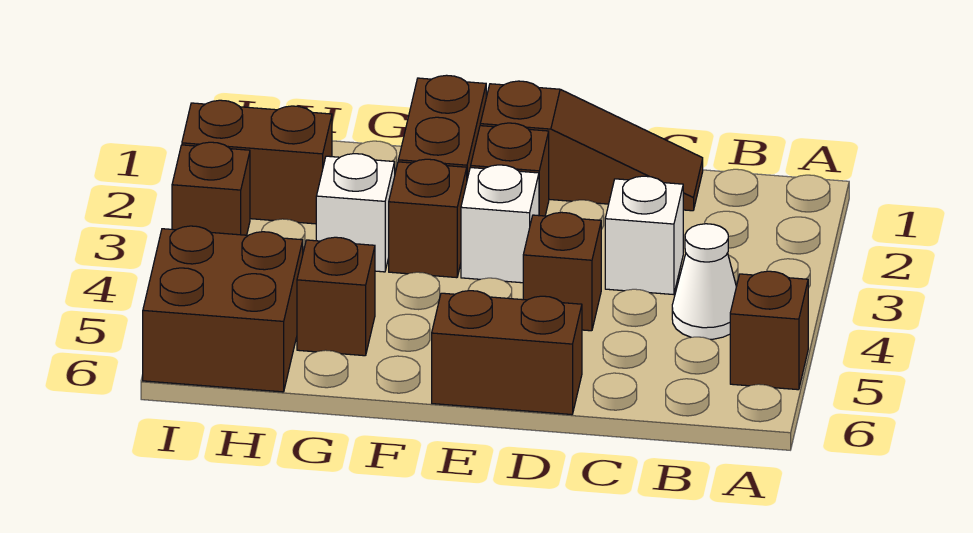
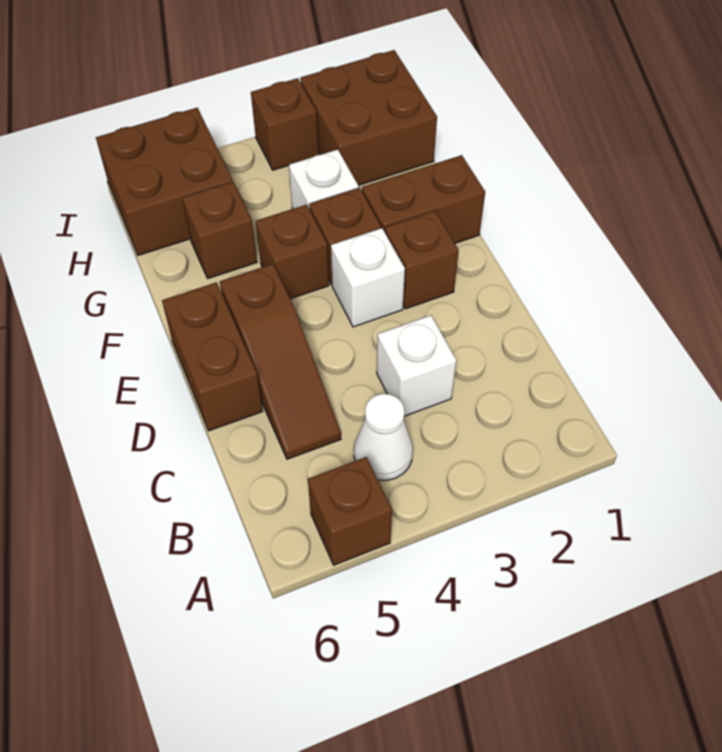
brown slope C1:E1 level 1 top E -> brown slope C5:E5 level 1 top E
brown brick D4 level 1 -> brown brick F4 level 1
brown brick H2:I2 level 1 -> brown brick H1:I2 level 1

